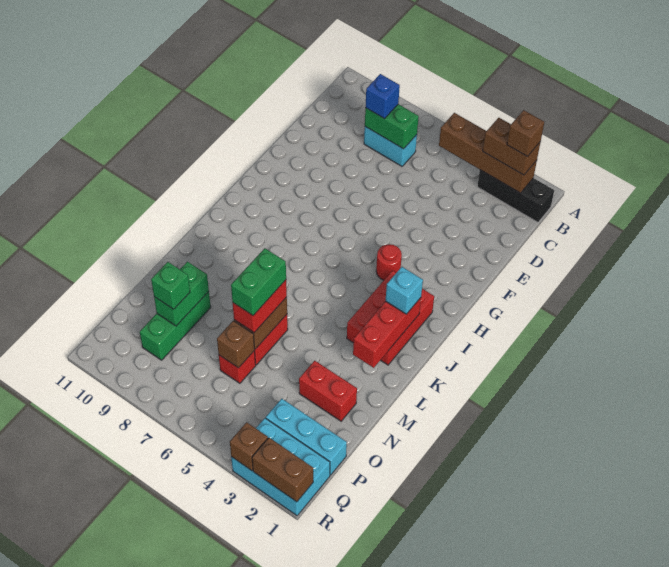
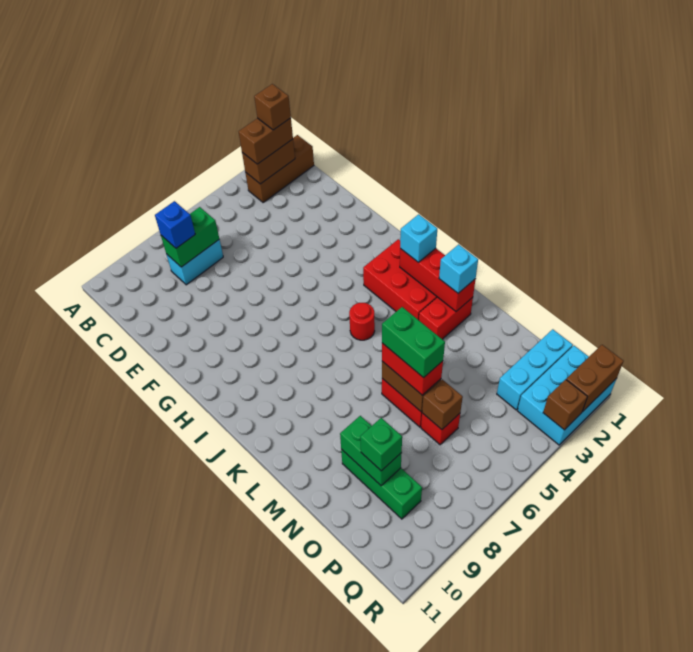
black brick B1:B3 level 1 -> brown brick B1:B3 level 1
brown brick B2:B5 level 2 -> brown brick B2:B3 level 2
red round brick H4 level 1 -> red round brick J5 level 1
none -> cyan brick L2 level 3
red brick N2:N3 level 1 -> red brick L2:L3 level 1

